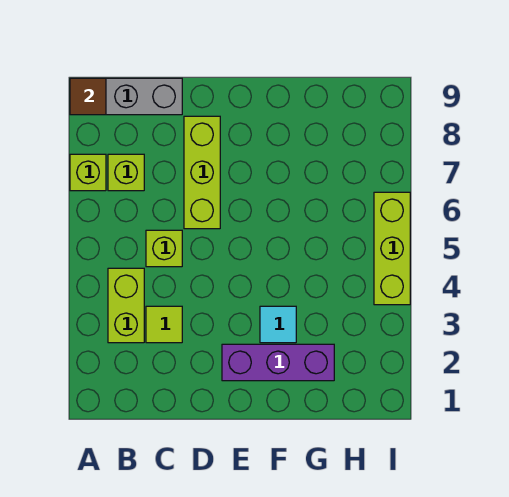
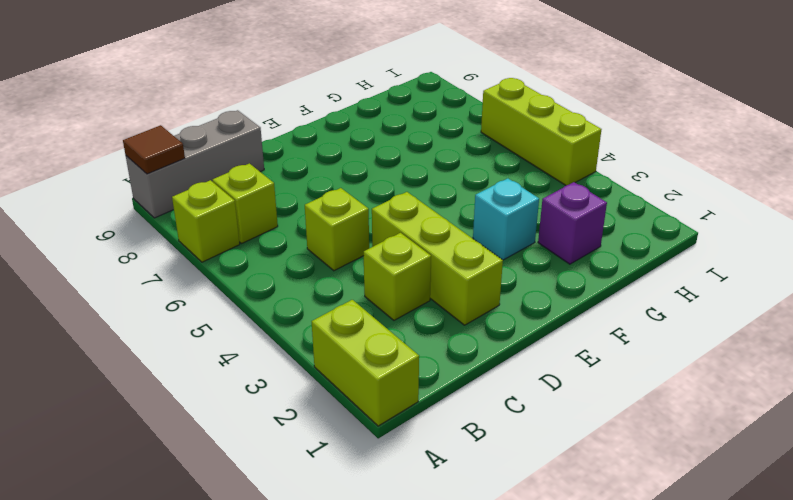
lime brick B3:B4 level 1 -> lime brick A1:A2 level 1
lime tile C3 level 1 -> lime brick C3 level 1
lime brick D6:D8 level 1 -> lime brick D2:D4 level 1
purple brick E2:G2 level 1 -> purple brick G2 level 1
cyan tile F3 level 1 -> cyan brick F3 level 1

